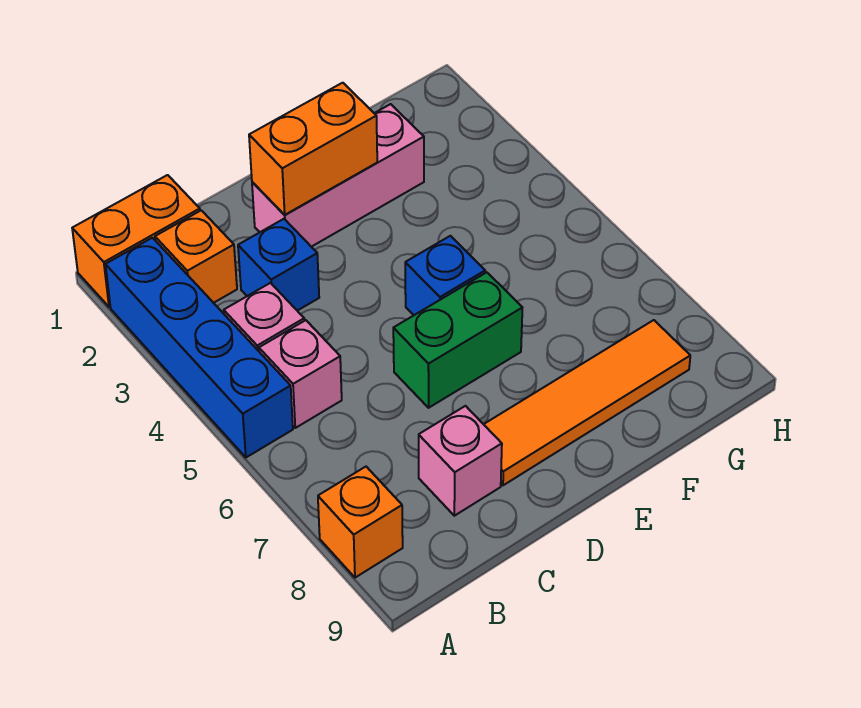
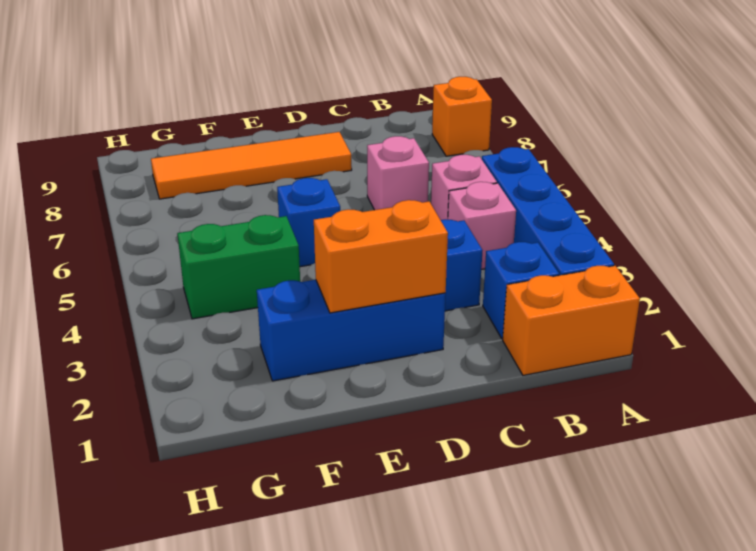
orange brick B2 level 1 -> blue brick B2 level 1
pink brick C8 level 1 -> pink brick C6 level 1
pink brick D2:F2 level 1 -> blue brick D2:F2 level 1
green brick D6:E6 level 1 -> green brick F4:G4 level 1

